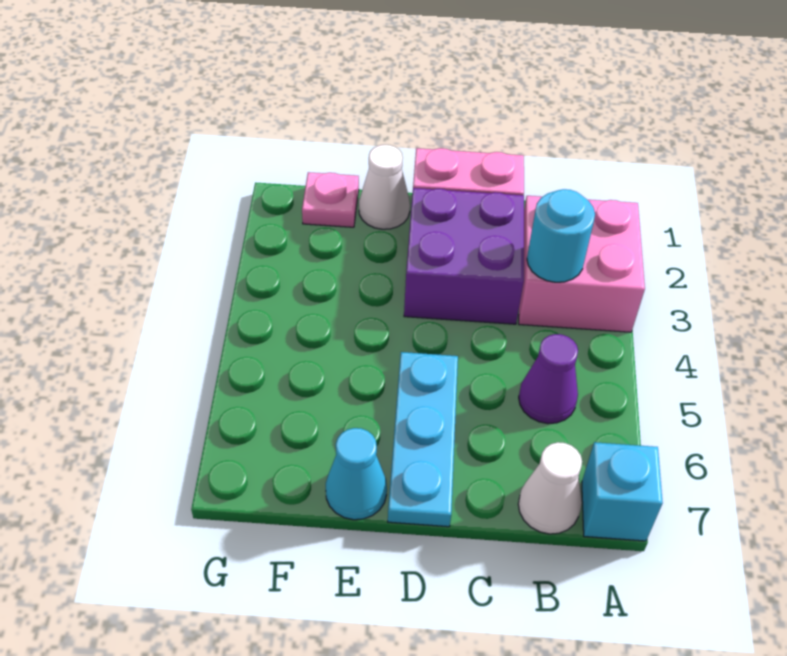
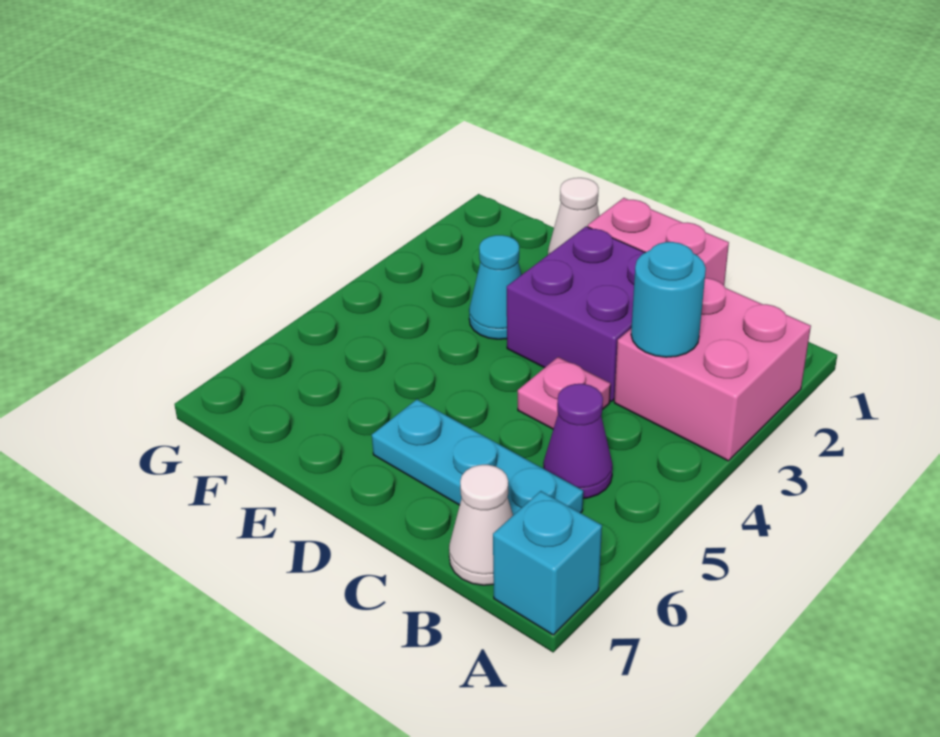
cyan plate D5:D7 level 1 -> cyan plate B6:D6 level 1
cyan cone E7 level 1 -> cyan cone E3 level 1
pink plate F1 level 1 -> pink plate C4 level 1

